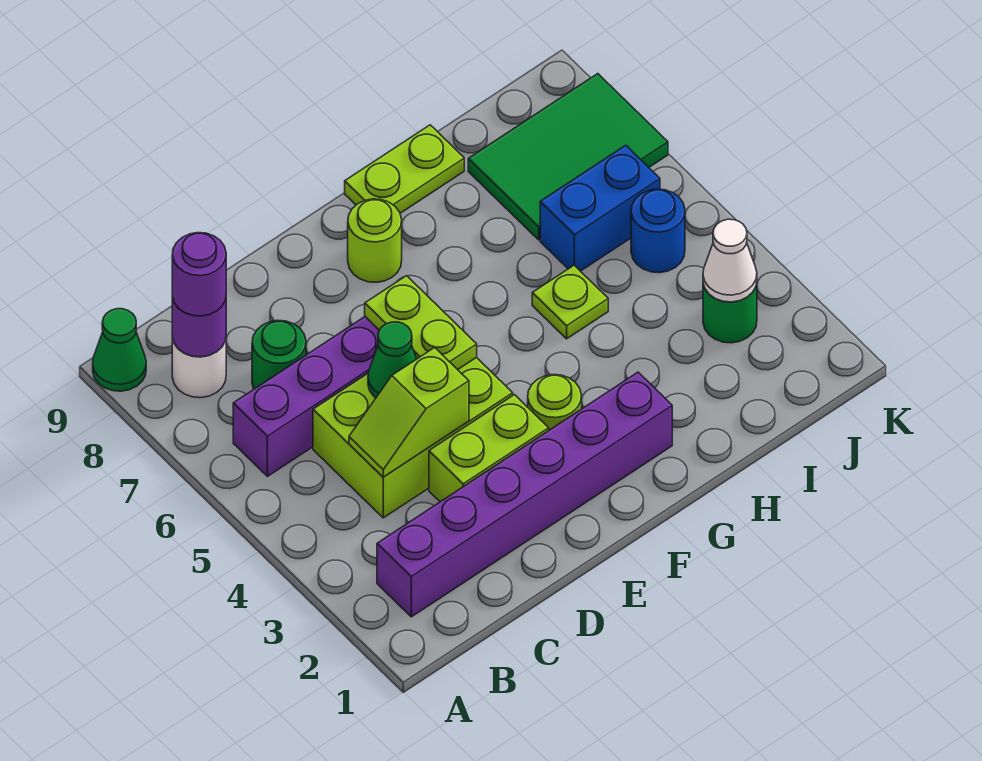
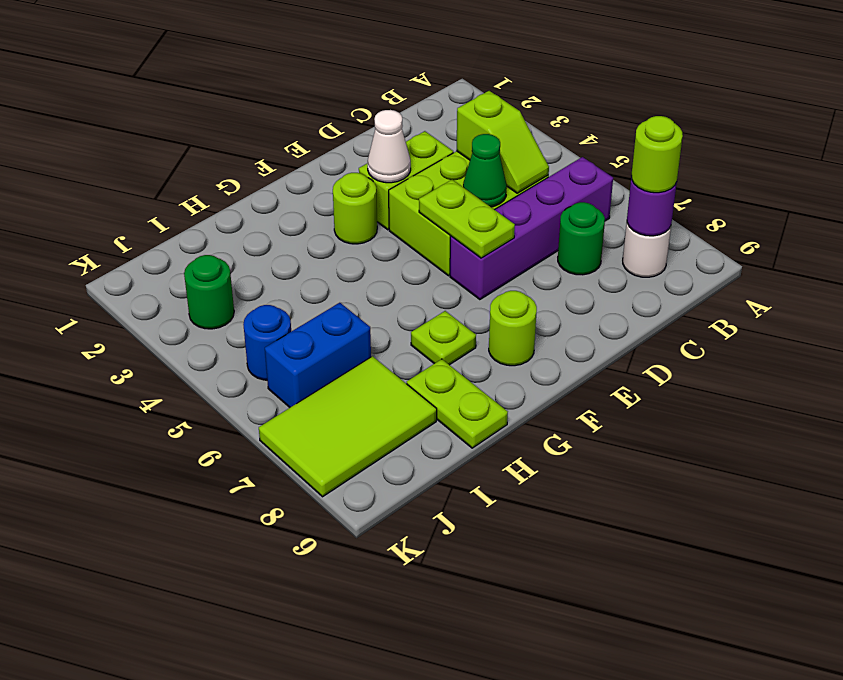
green cone A9 level 1 -> none
purple brick B2:G2 level 1 -> none
purple round brick B8 level 3 -> lime round brick B8 level 3
lime slope C4:D4 level 2 top D -> lime slope C4:C5 level 2 top 4
lime plate G9:H9 level 1 -> lime plate H8:H9 level 1
lime plate H5 level 1 -> lime plate G7 level 1
green tile I7:K8 level 1 -> lime tile I7:K8 level 1
white cone J3 level 2 -> white cone E3 level 2

